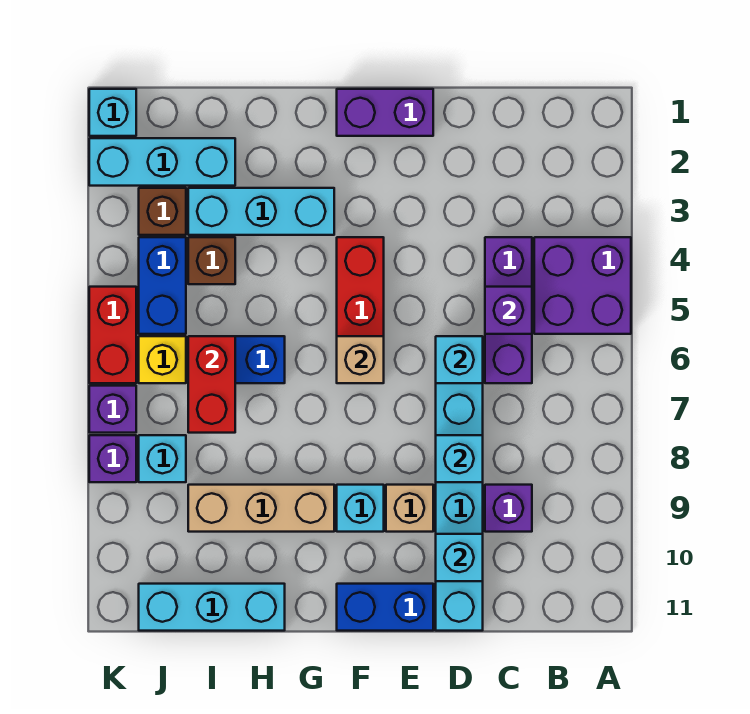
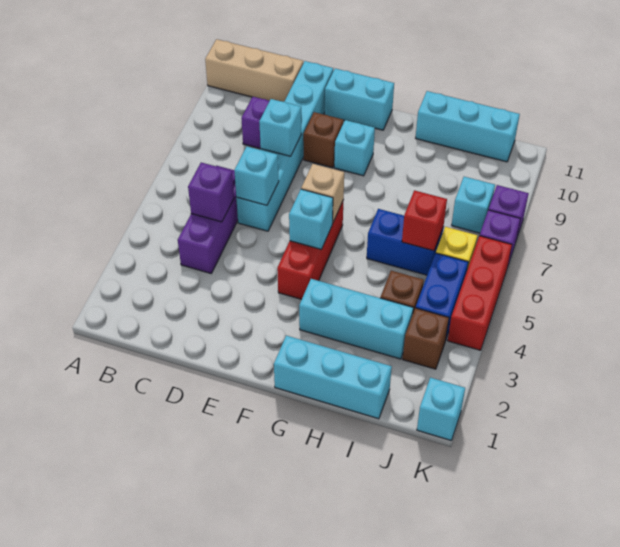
purple brick A4:B5 level 1 -> none
cyan brick D10 level 2 -> cyan brick F5 level 2
purple brick E1:F1 level 1 -> none
tan brick E9 level 1 -> brown brick E9 level 1
blue brick E11:F11 level 1 -> cyan brick E11:F11 level 1
tan brick G9:I9 level 1 -> tan brick A11:C11 level 1
cyan brick I2:K2 level 1 -> cyan brick G1:I1 level 1
red brick I6:I7 level 2 -> red brick I6 level 2
red brick K5:K6 level 1 -> red brick K4:K6 level 1

